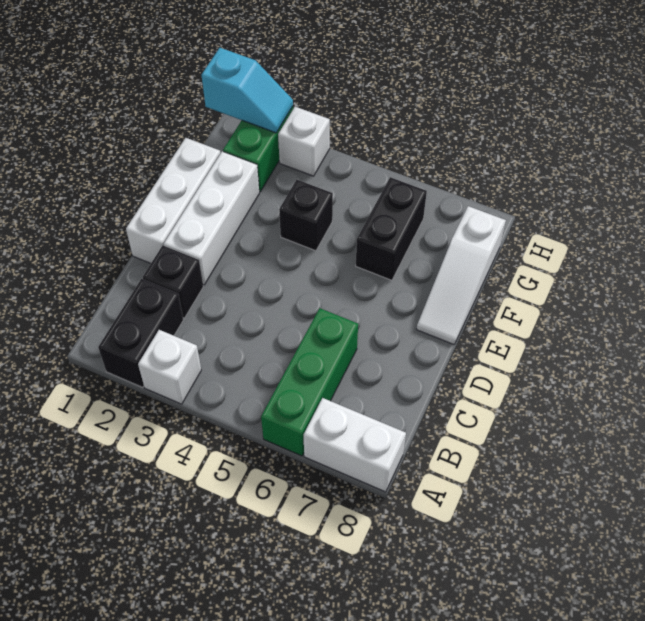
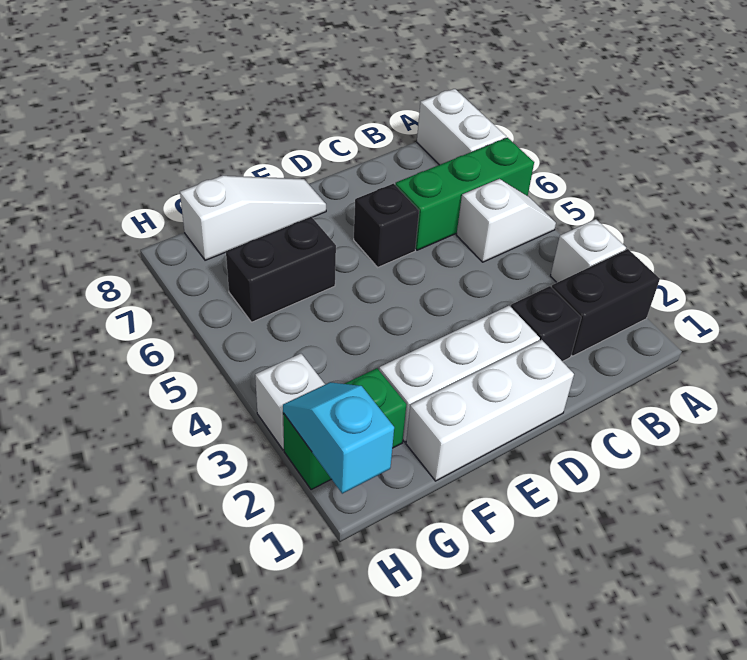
none -> white slope A5:B5 level 1 top B
black brick F4 level 1 -> black brick D6 level 1

